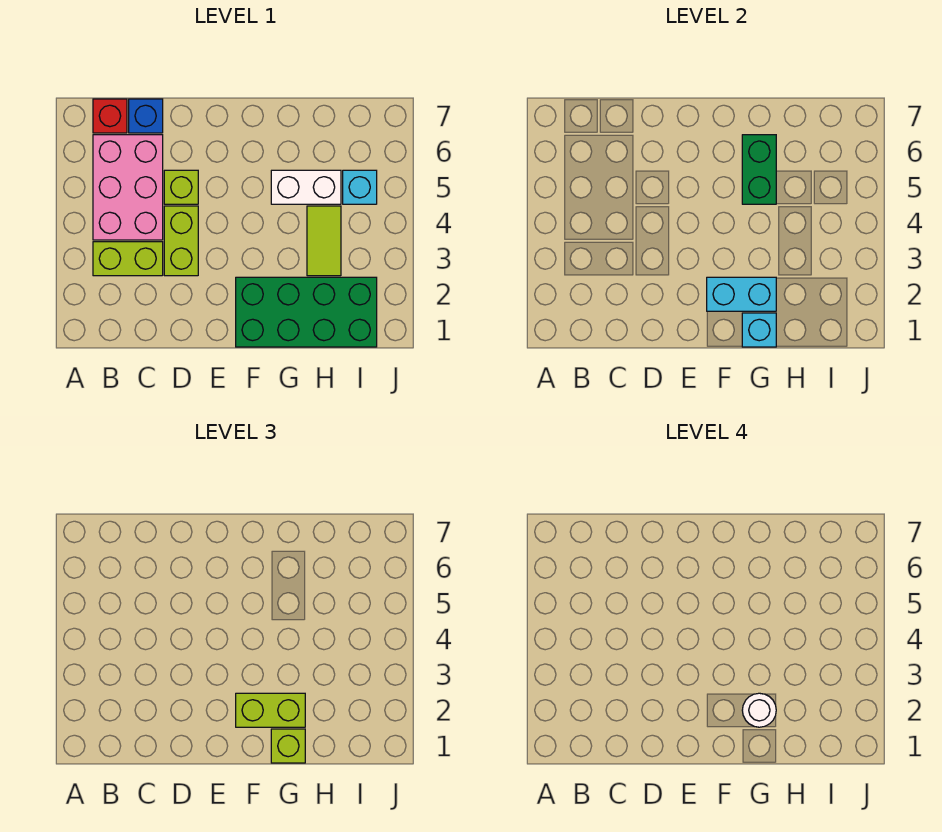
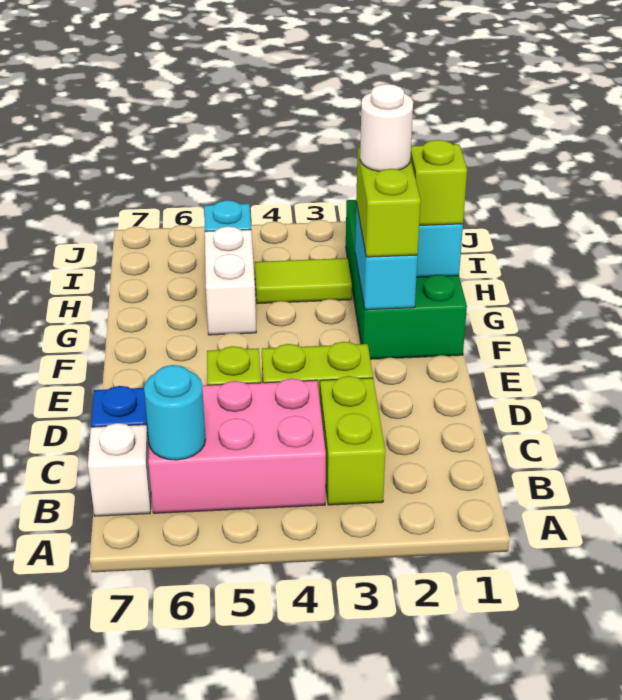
none -> cyan round brick B6 level 2
red brick B7 level 1 -> white brick B7 level 1
green brick G5:G6 level 2 -> none

